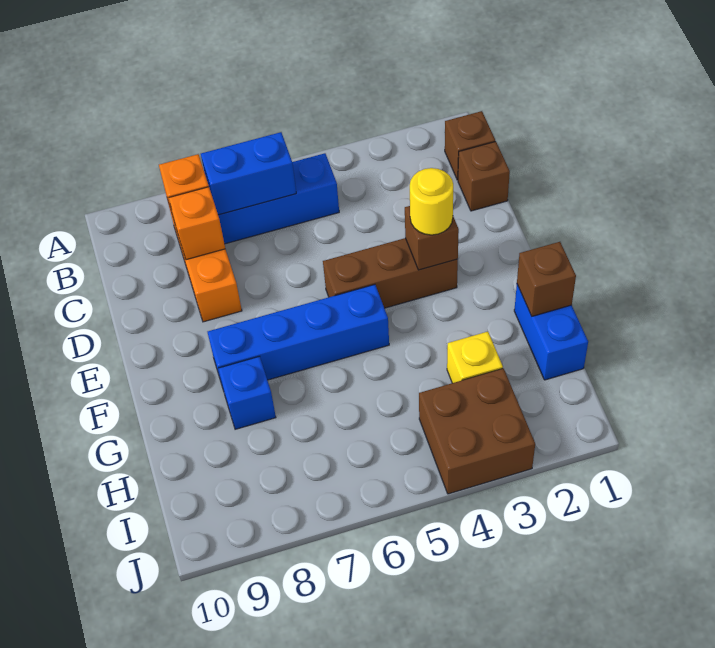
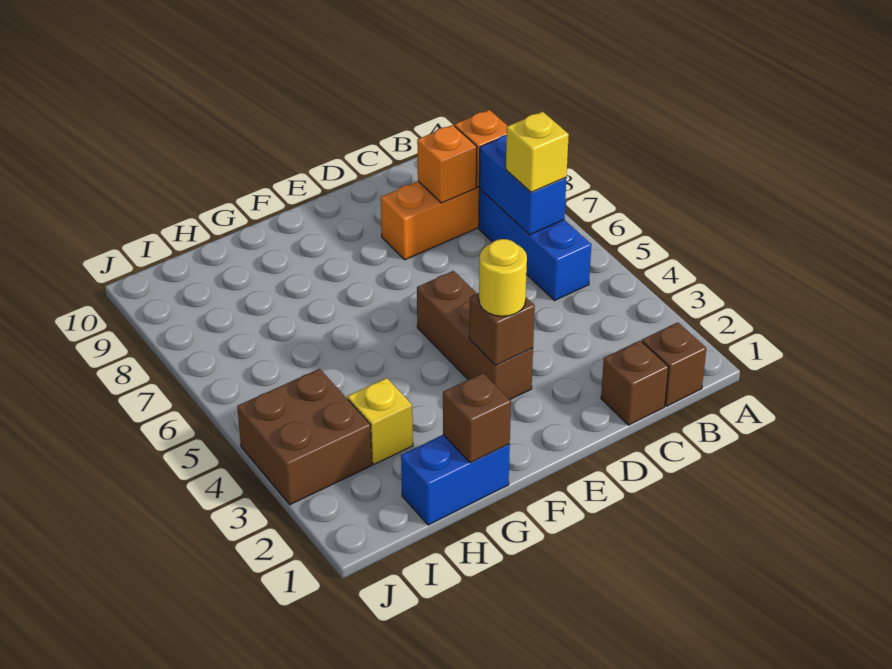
none -> yellow brick B6 level 3
blue brick F5:F8 level 1 -> none
blue brick G8 level 1 -> none

